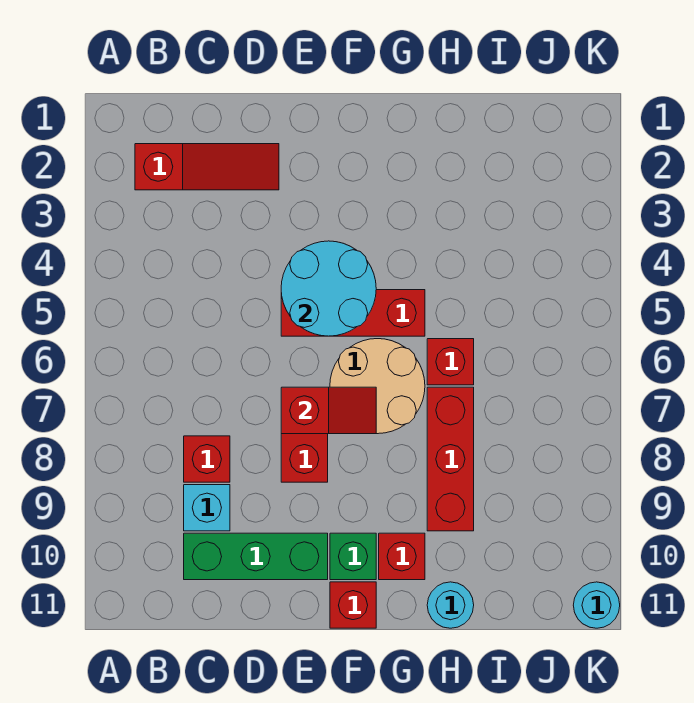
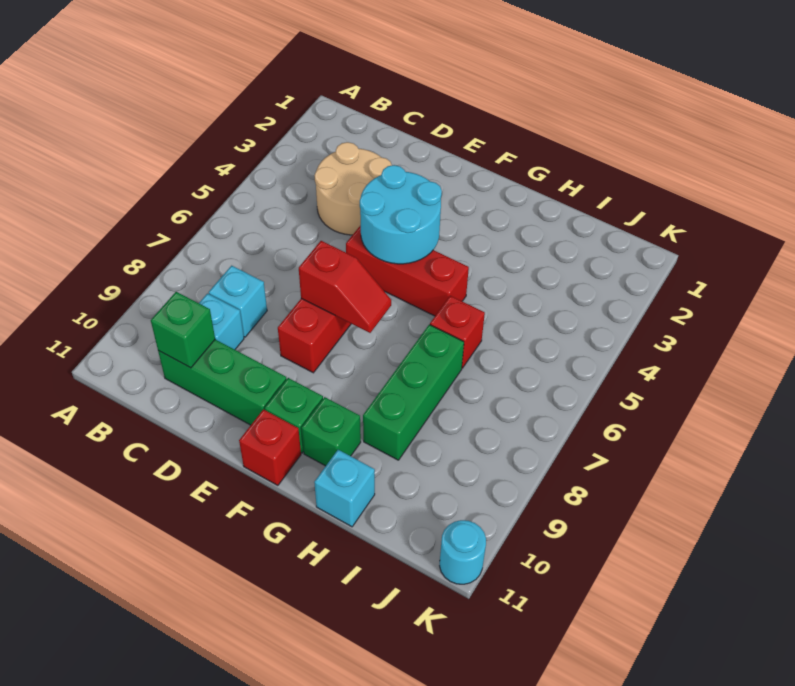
red slope B2:D2 level 1 top B -> none
red brick C8 level 1 -> cyan brick C8 level 1
none -> green brick C10 level 2
tan round brick F6:G7 level 1 -> tan round brick C3:D4 level 1
red brick G10 level 1 -> green brick G10 level 1
red brick H7:H9 level 1 -> green brick H7:H9 level 1
cyan round brick H11 level 1 -> cyan brick H11 level 1

